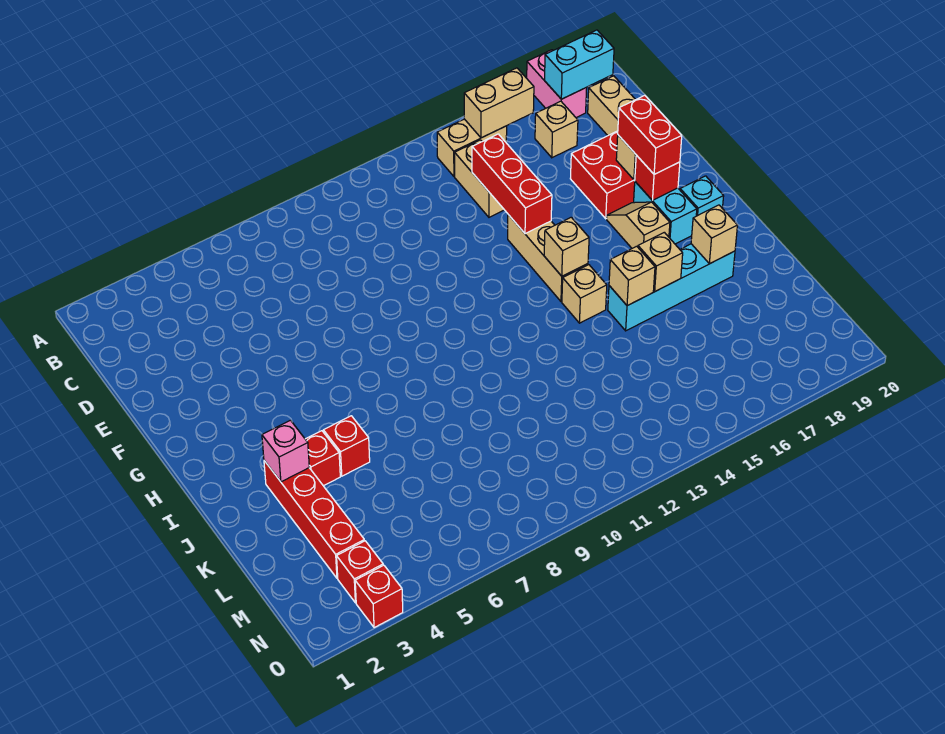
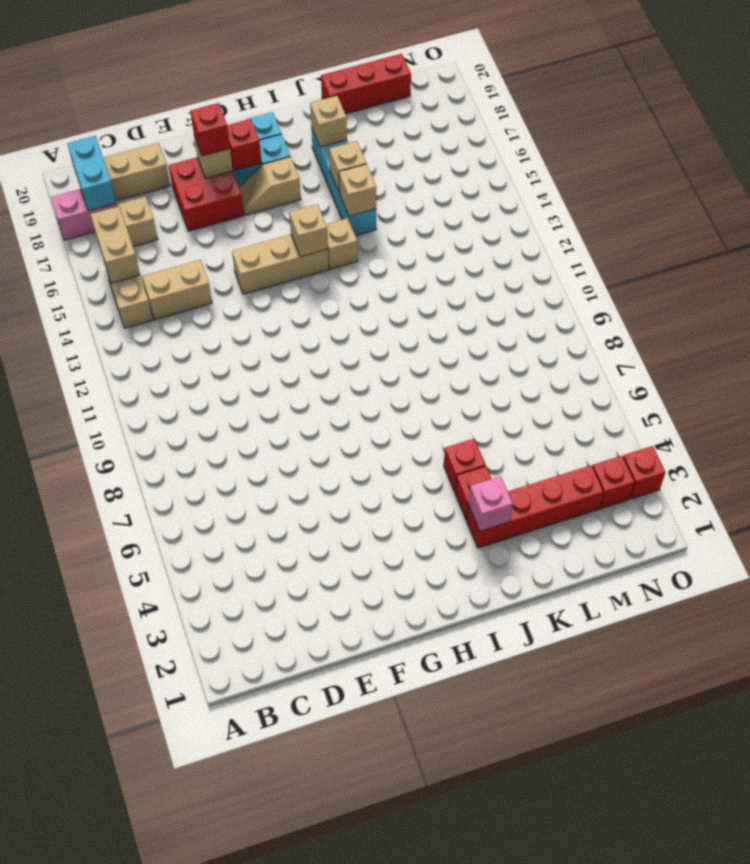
red brick D14:F14 level 2 -> red brick K20:M20 level 1
red brick F18:G18 level 3 -> red brick F18 level 3

